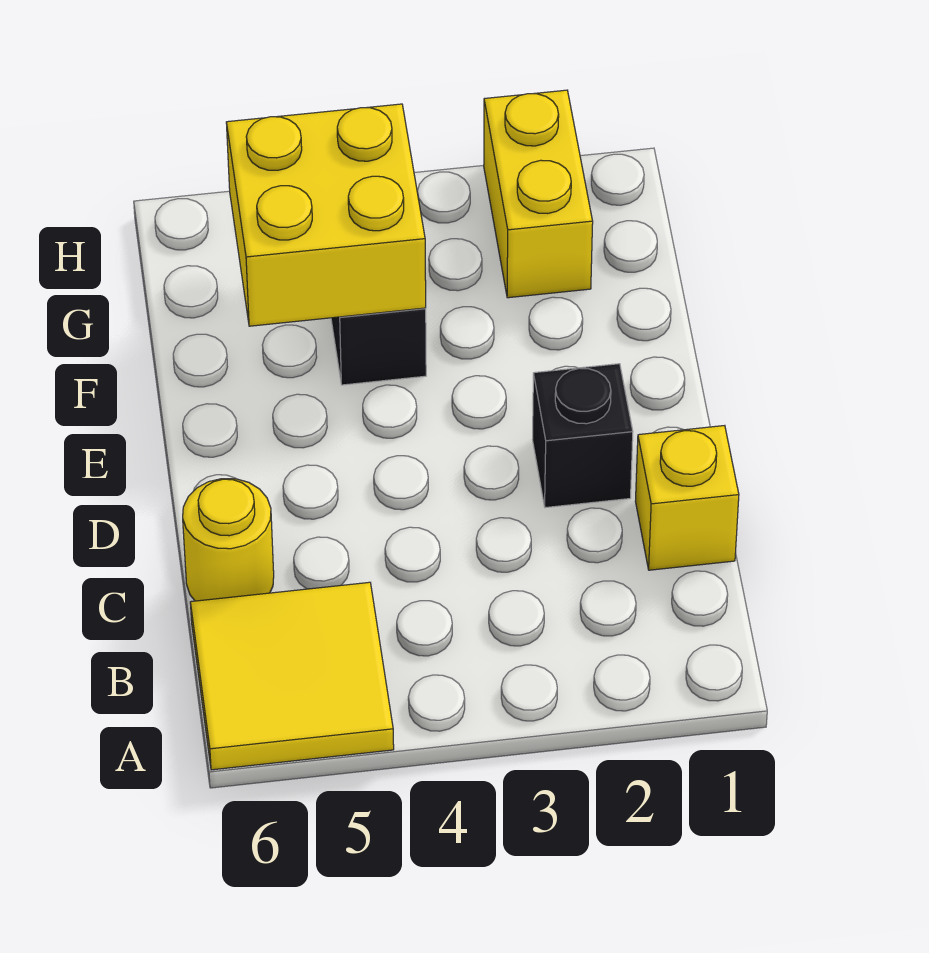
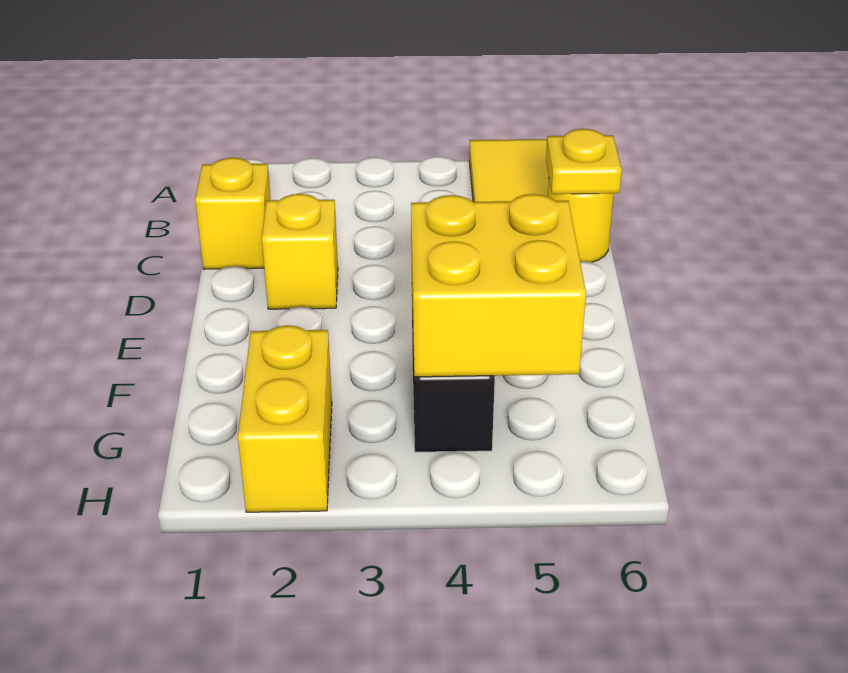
none -> yellow plate C6 level 2
black brick D2 level 1 -> yellow brick D2 level 1

